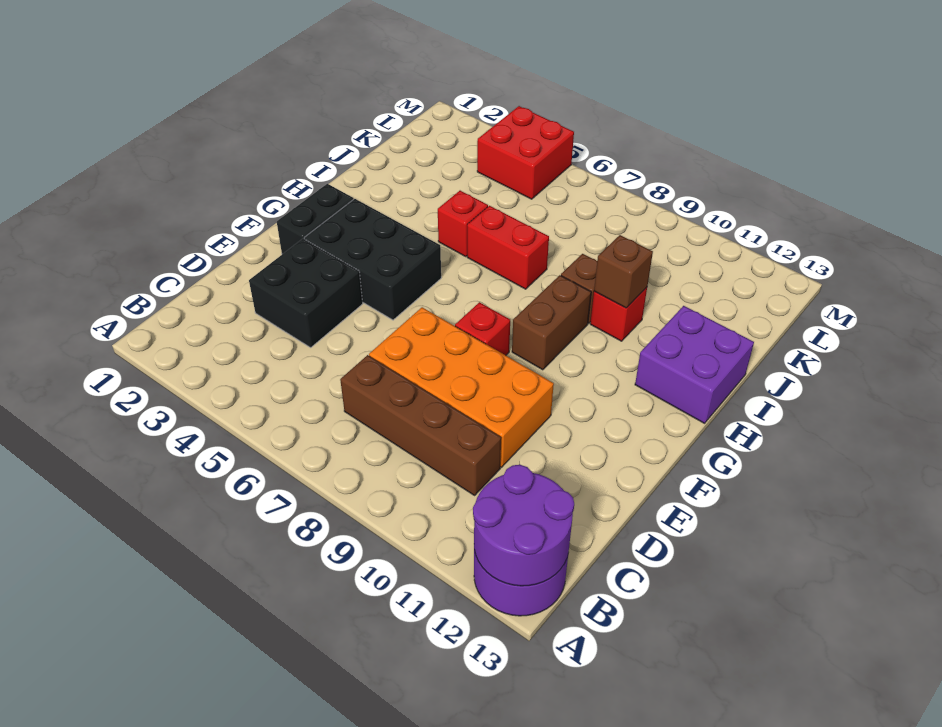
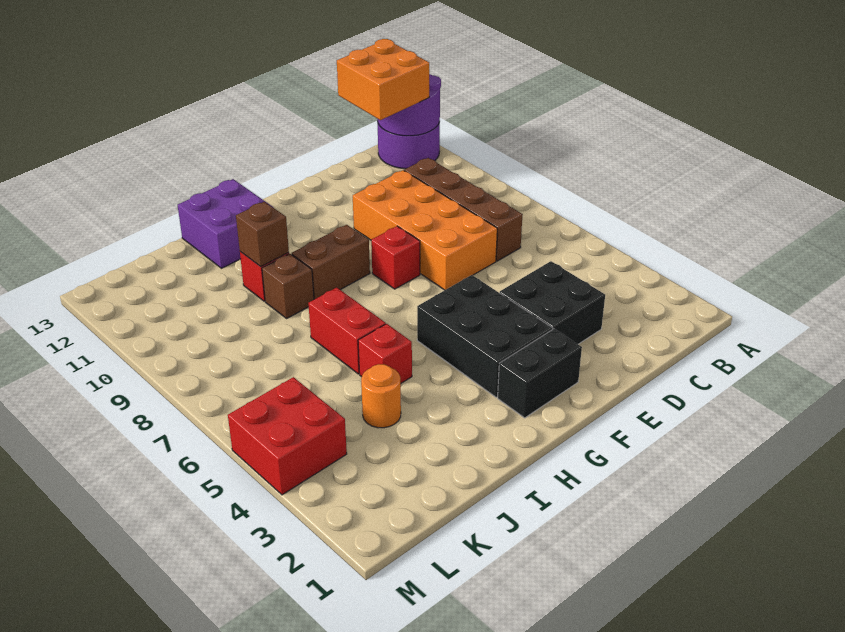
none -> orange brick B12:C13 level 3
none -> orange round brick J4 level 1

